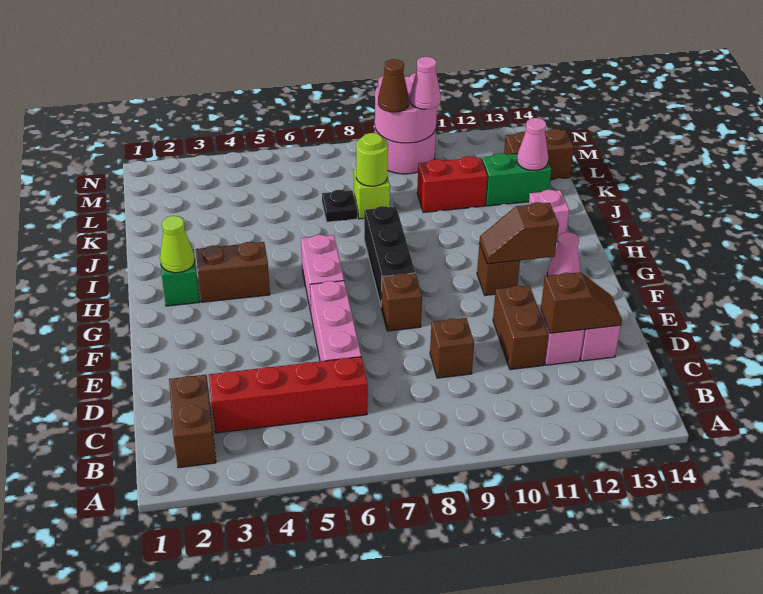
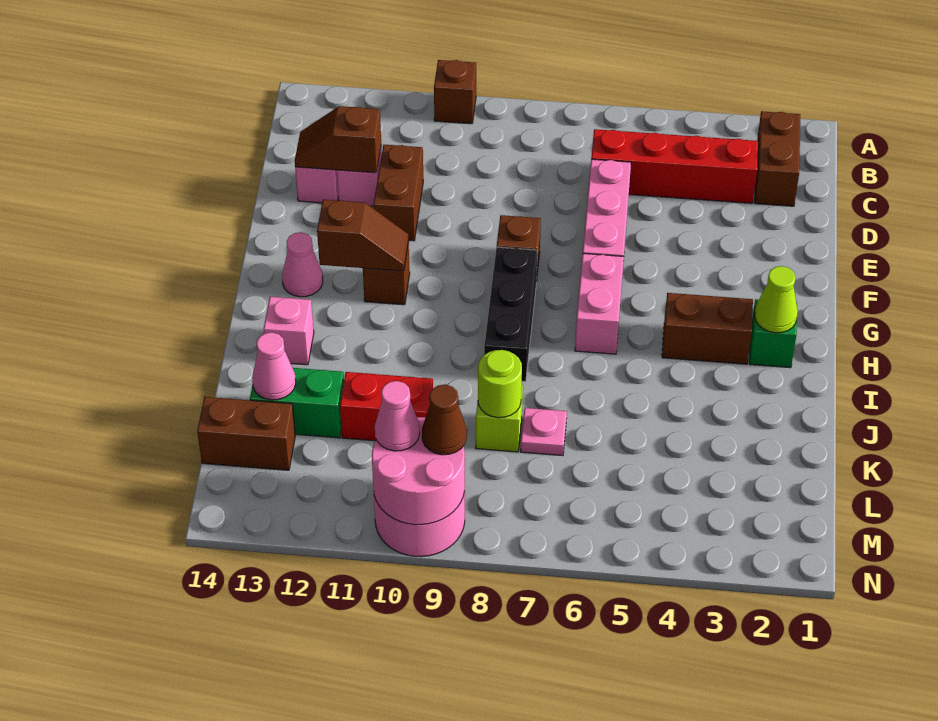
brown brick D9 level 1 -> brown brick A10 level 1
black plate K7 level 1 -> pink plate K7 level 1

